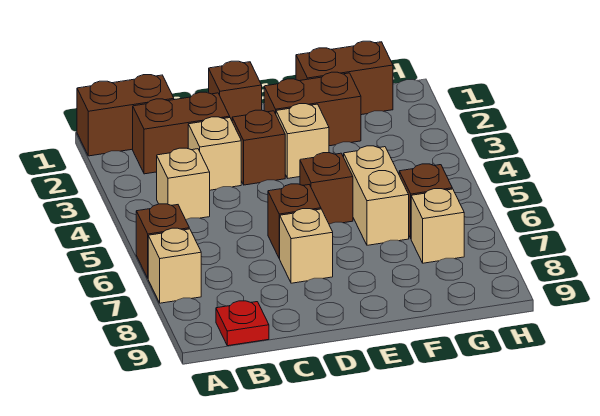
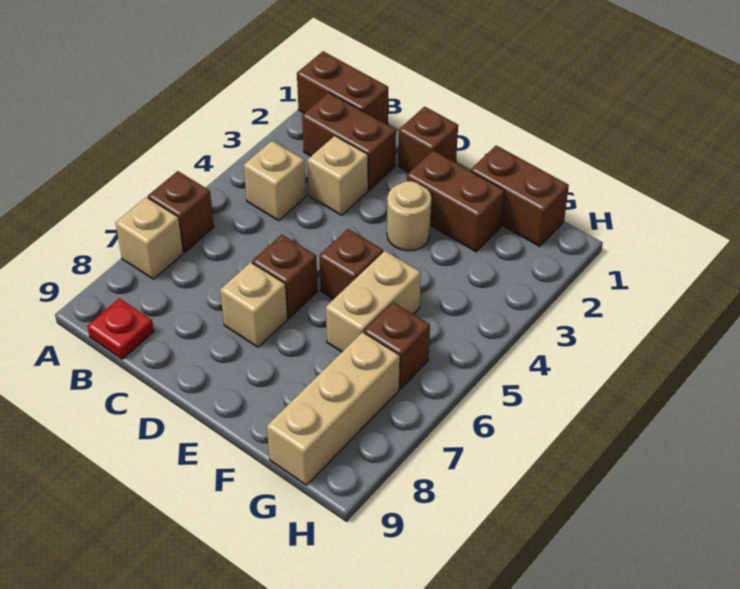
brown brick D3 level 1 -> none
tan brick E3 level 1 -> tan round brick E3 level 1
tan brick G7 level 1 -> tan brick G7:G9 level 1

